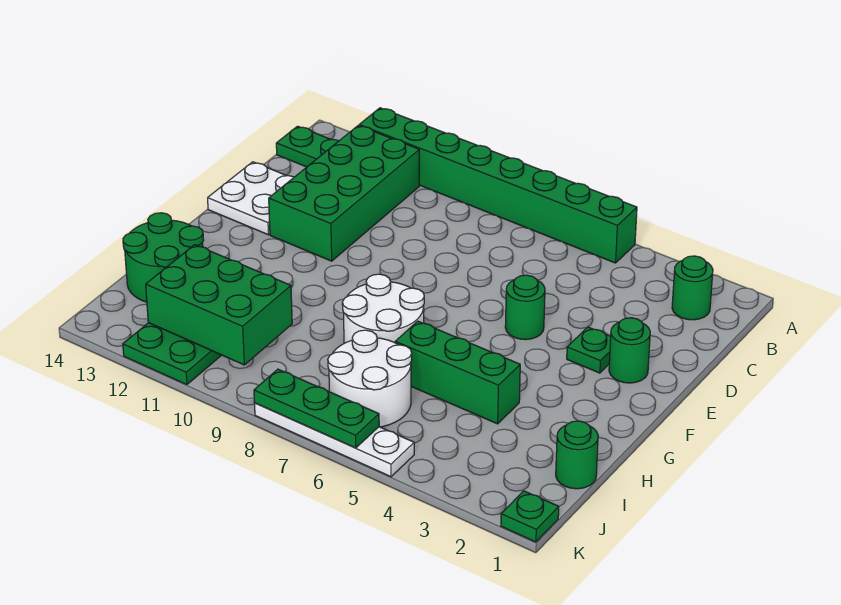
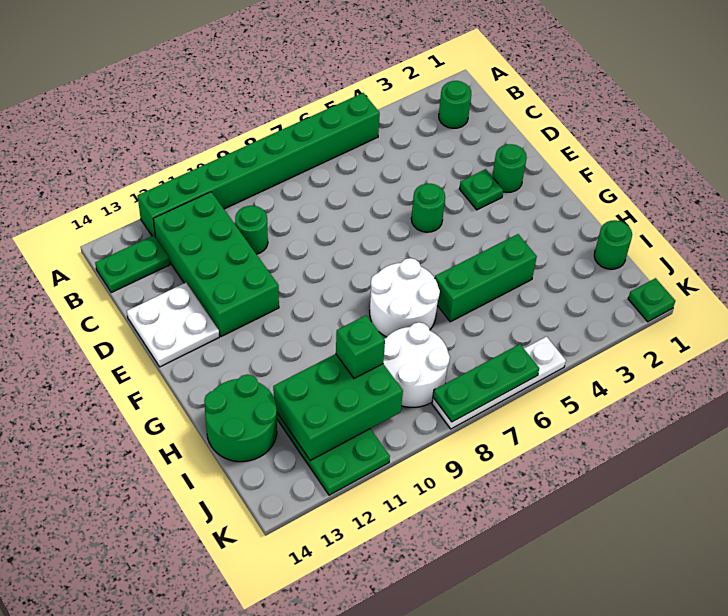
none -> green round brick C10 level 1
white round brick I6:J7 level 1 -> white round brick I8:J9 level 1
none -> green brick I10 level 3

